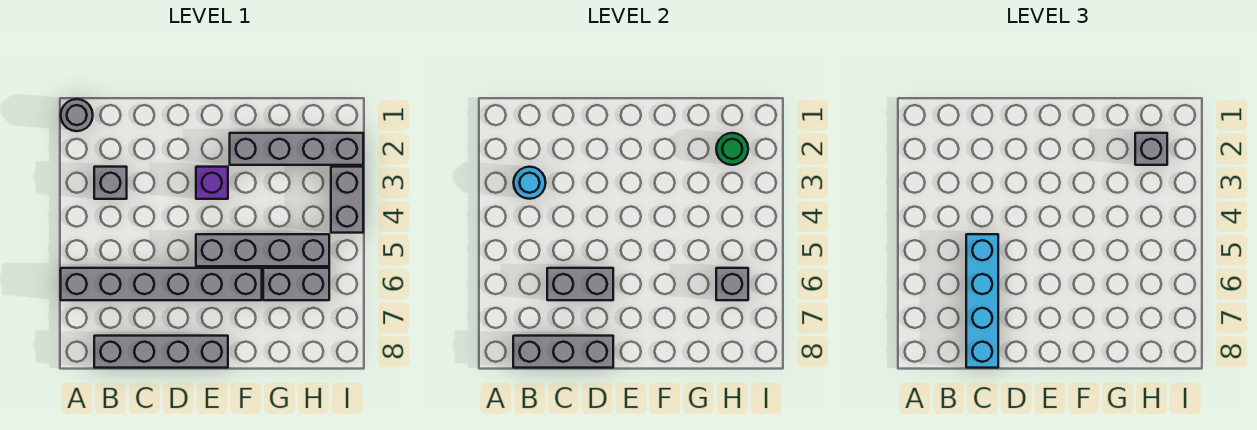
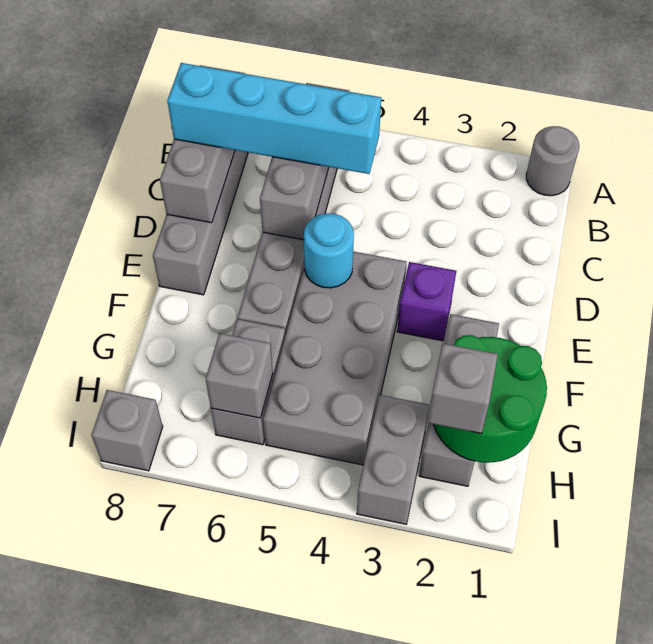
grey brick B3 level 1 -> grey brick I8 level 1
cyan round brick B3 level 2 -> cyan round brick E5 level 2
grey brick E5:H5 level 1 -> grey brick E4:H5 level 1
grey brick F2:I2 level 1 -> grey brick F2:H2 level 1
green round brick H2 level 2 -> green round brick G1:H2 level 2
grey brick I3:I4 level 1 -> grey brick H3:I3 level 1

